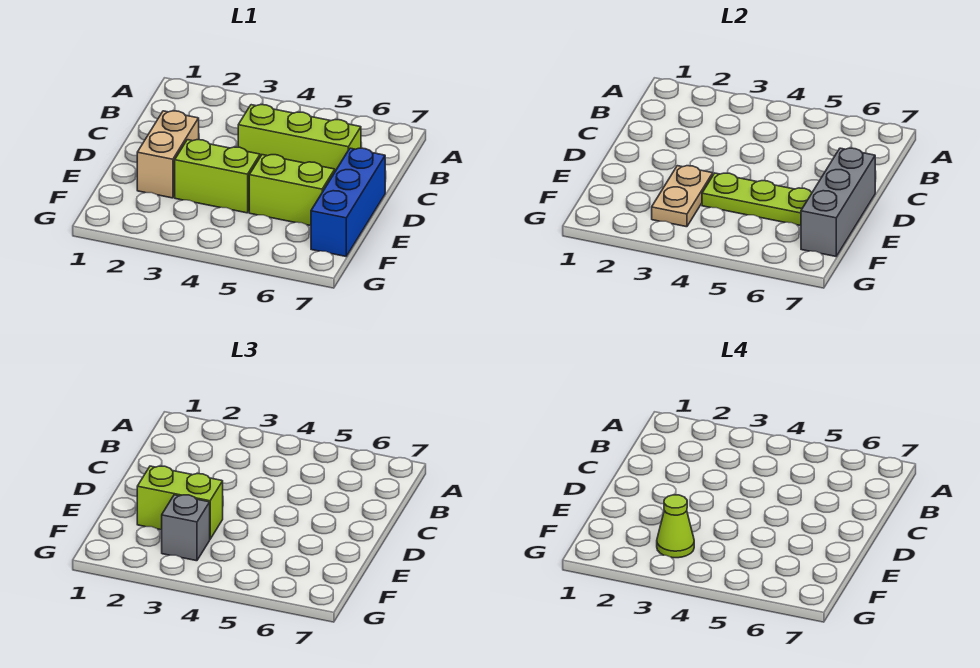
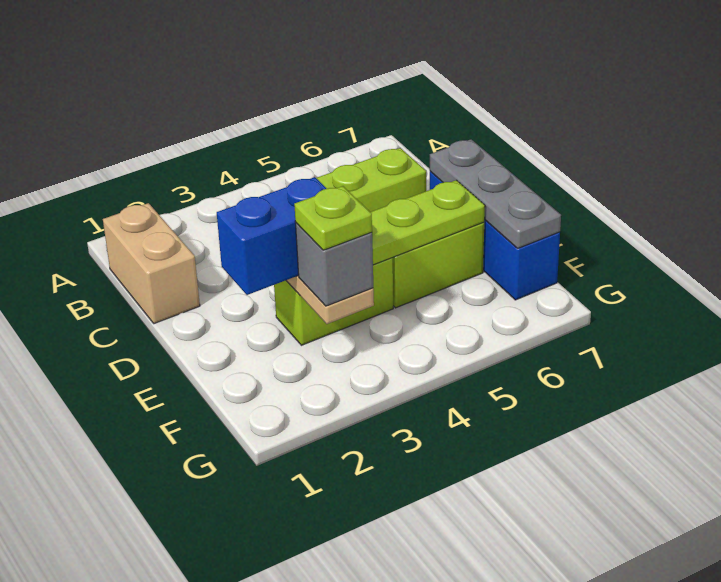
tan brick D2:E2 level 1 -> tan brick B1:C1 level 1
grey brick D7:F7 level 2 -> grey plate D7:F7 level 2
lime brick E2:E3 level 3 -> blue brick E2:E3 level 3
lime cone F3 level 4 -> lime plate F3 level 4

